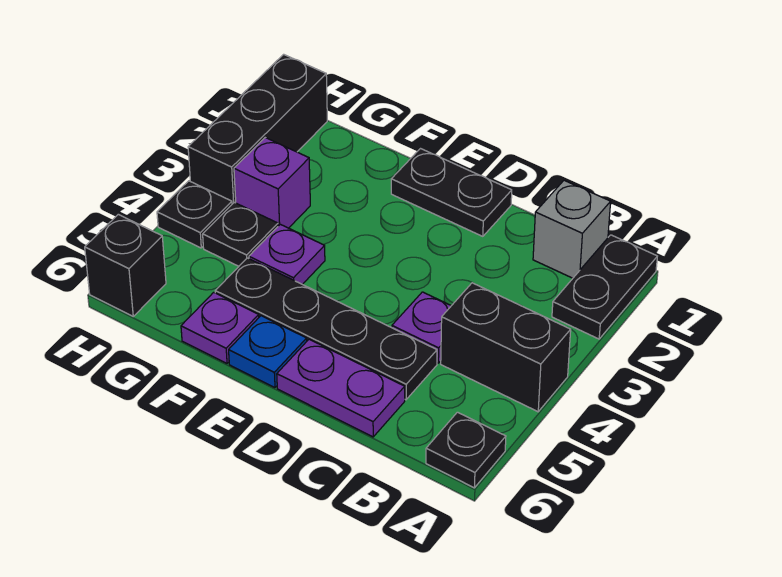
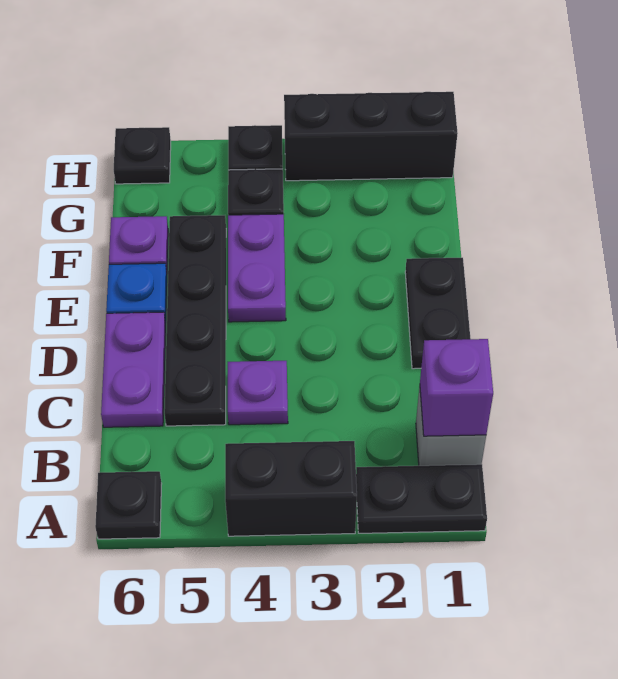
black brick A4:B4 level 1 -> black brick A3:A4 level 1
purple plate F4 level 1 -> purple plate E4:F4 level 1
purple brick G3 level 1 -> purple brick B1 level 2
black brick H6 level 1 -> black plate H6 level 1

